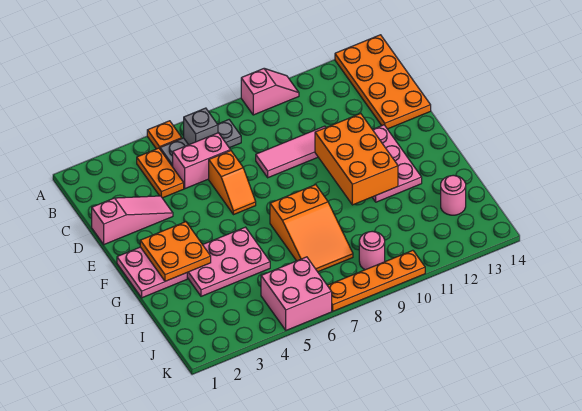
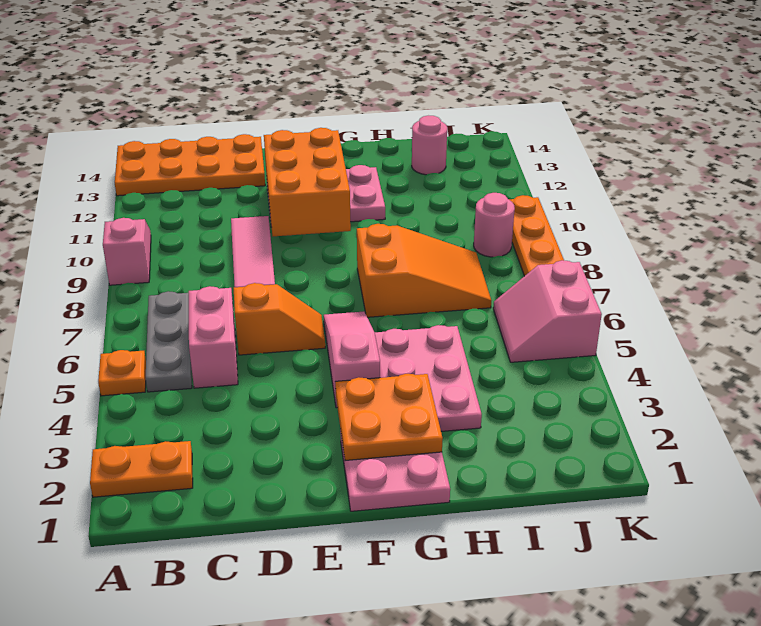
orange plate B4:C4 level 1 -> orange plate A2:B2 level 1
grey brick B6 level 2 -> none
pink slope D1:D3 level 1 top 1 -> pink slope F4:F6 level 1 top 4
orange brick E10:G11 level 2 -> orange brick E10:F12 level 2
pink brick J5:K6 level 1 -> pink slope J5:K6 level 1 top K

